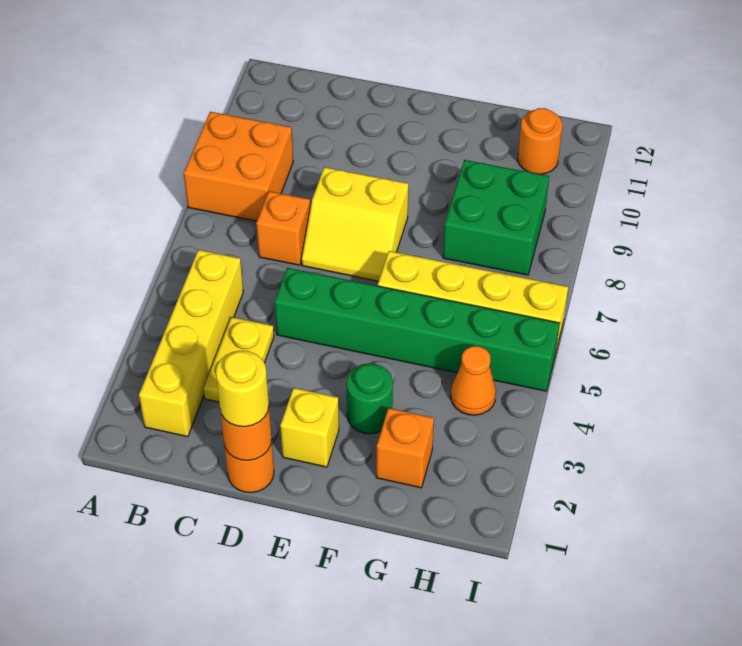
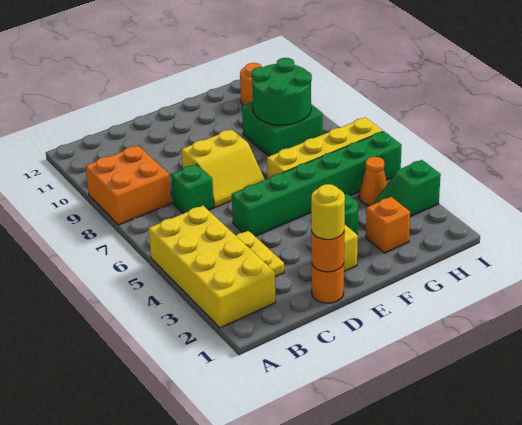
yellow brick B2:B5 level 1 -> yellow brick A2:B5 level 1
orange brick C7 level 1 -> green brick C7 level 1
none -> green round brick G8:H9 level 2
none -> green slope H3:I3 level 1 top I

